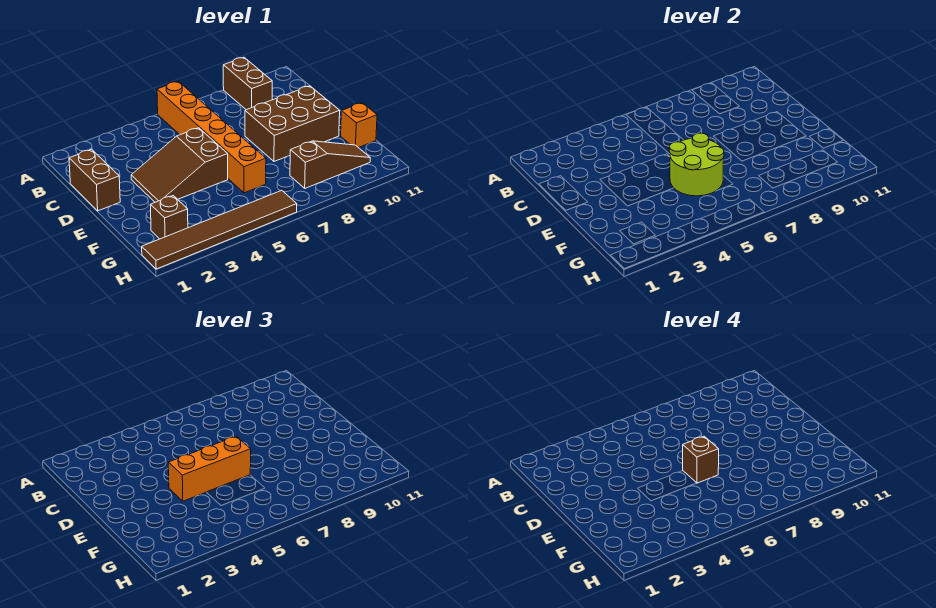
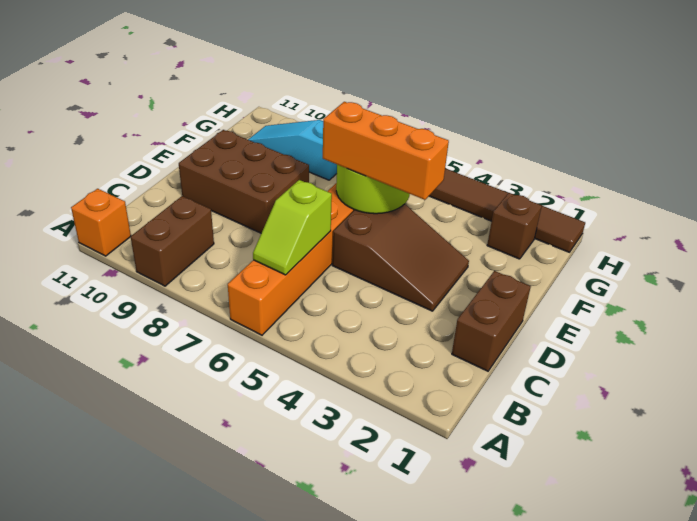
none -> lime slope B6:C6 level 2 top C
brown brick E6 level 4 -> none
orange brick F11 level 1 -> orange brick A11 level 1
brown slope G8:G10 level 1 top 8 -> cyan slope G8:G10 level 1 top 8

